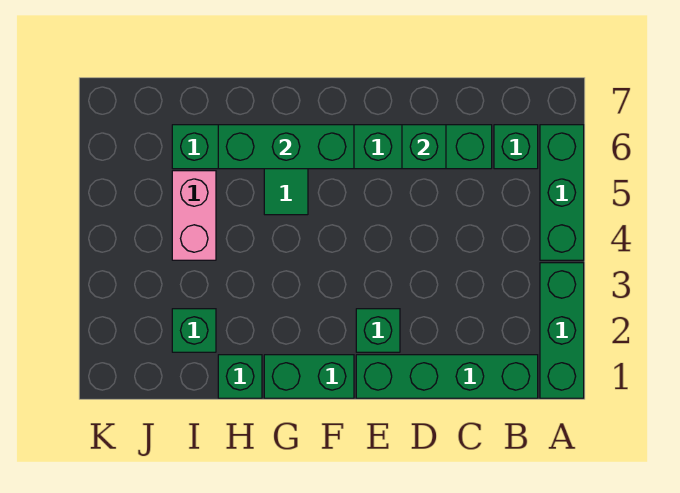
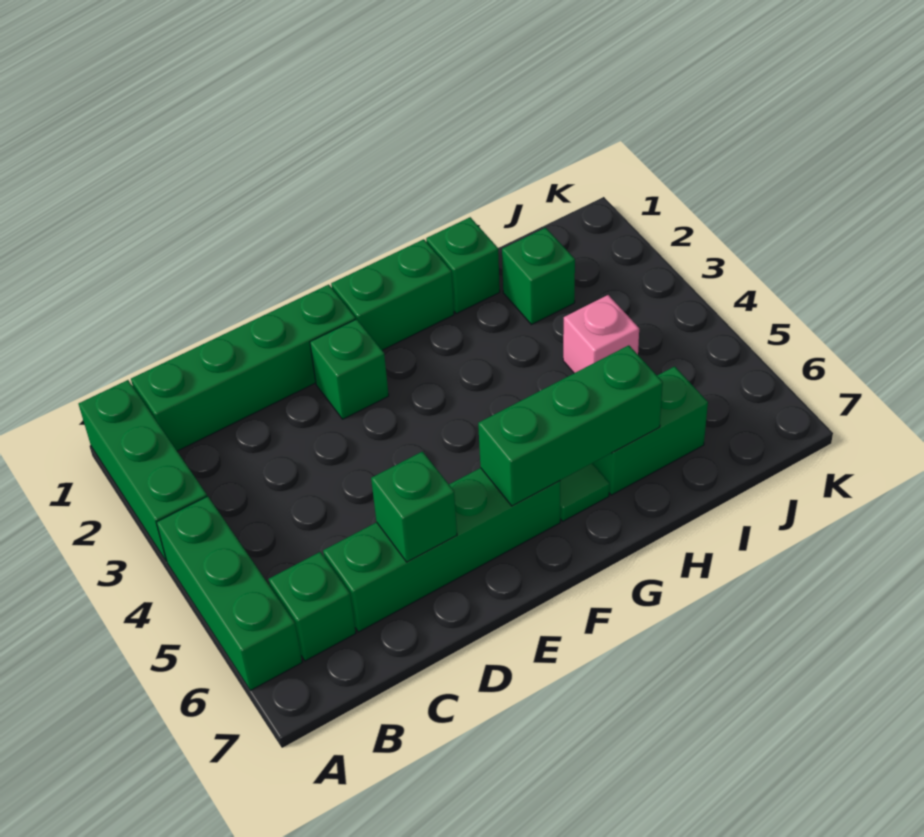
pink brick I4:I5 level 1 -> pink brick I4 level 1

